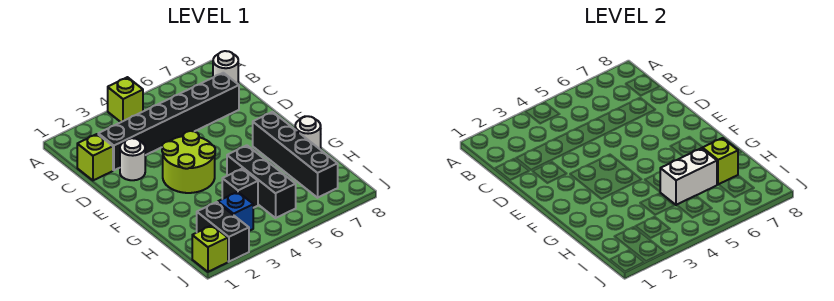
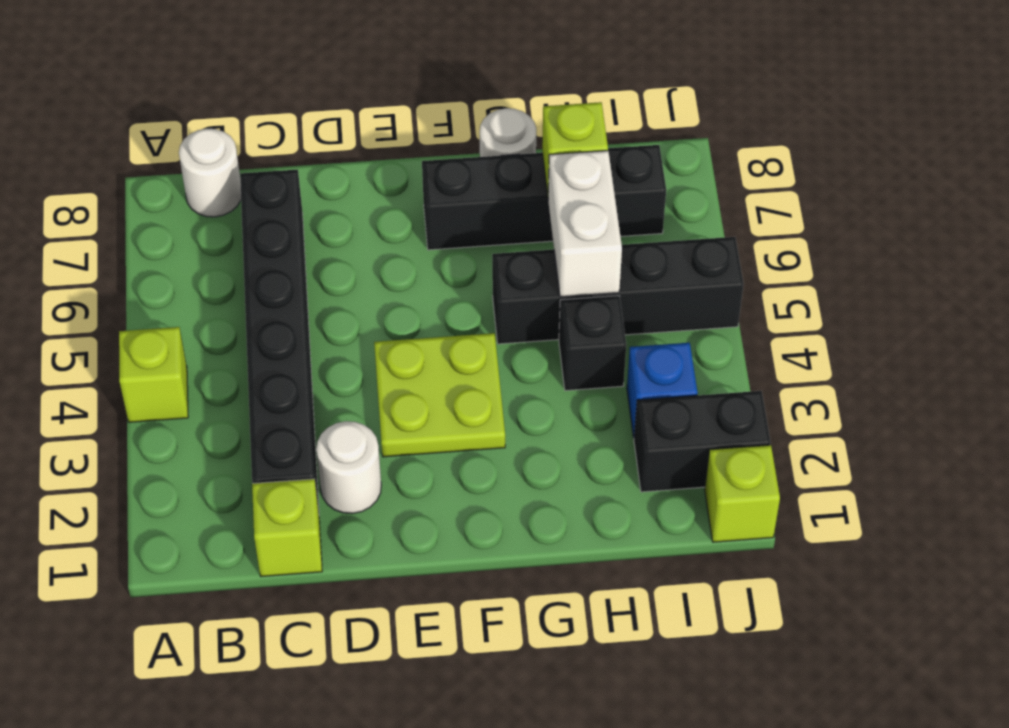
lime round brick E3:F4 level 1 -> lime plate E3:F4 level 1
black brick G5:I5 level 1 -> black brick G5:J5 level 1

